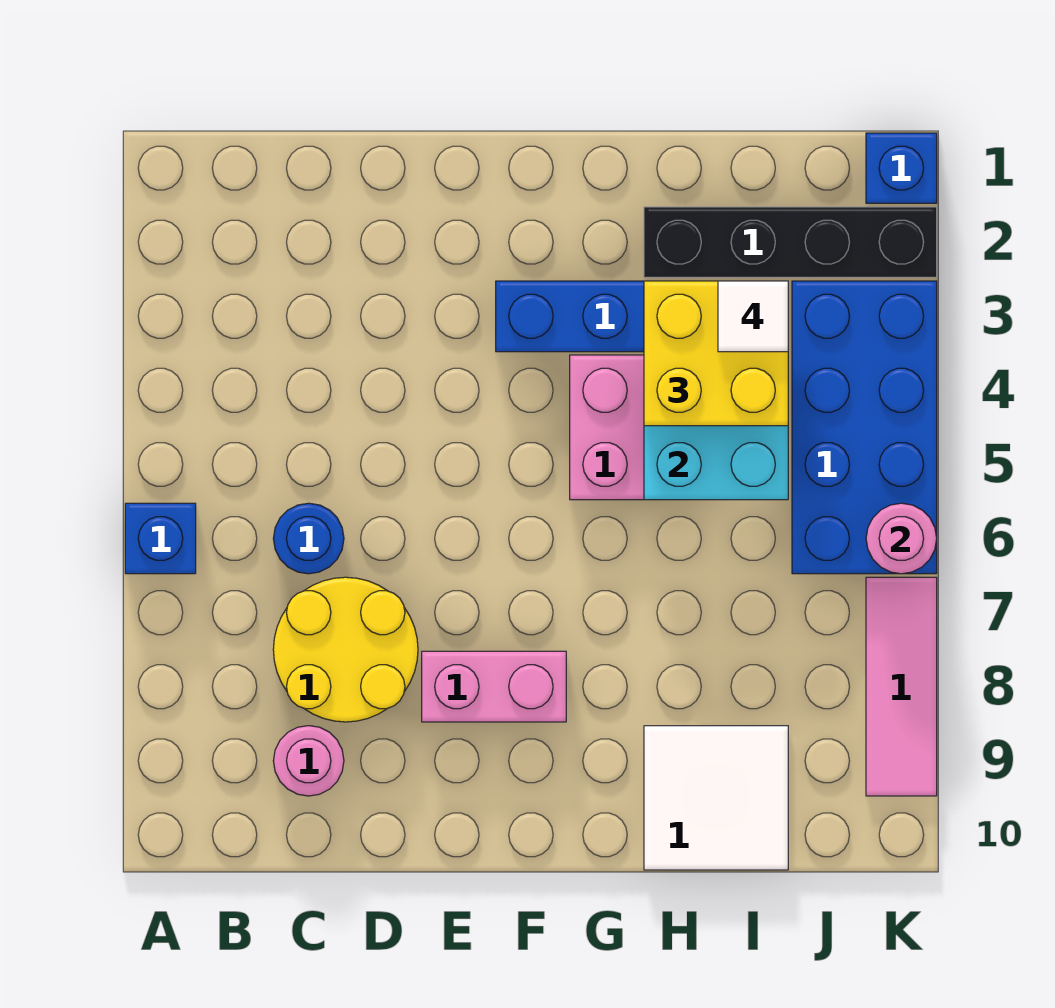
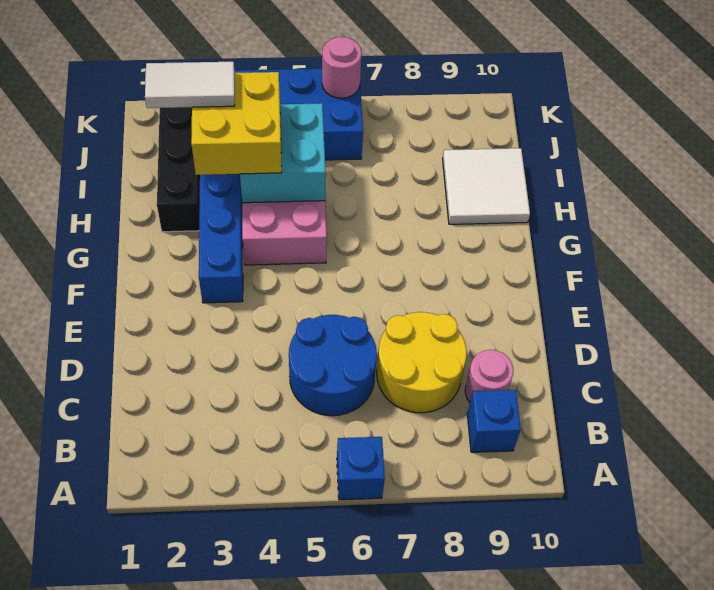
blue round brick C6 level 1 -> blue round brick C5:D6 level 1
pink brick E8:F8 level 1 -> none
white tile I3 level 4 -> white tile I2:I3 level 4
blue brick K1 level 1 -> blue brick B9 level 1
pink tile K7:K9 level 1 -> none

